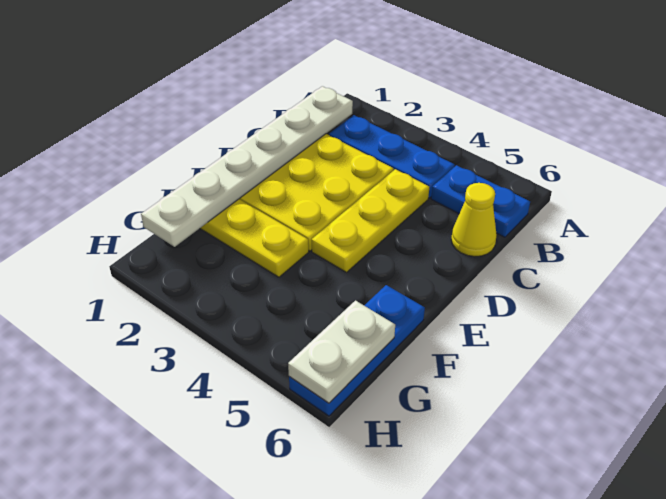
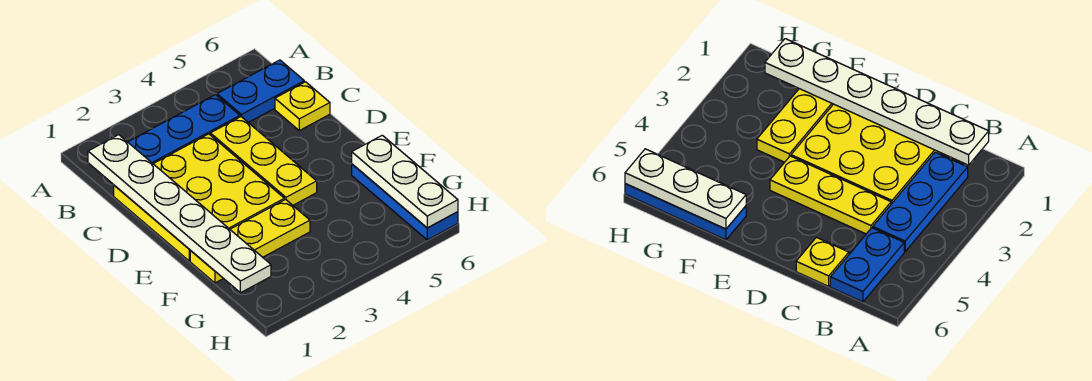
yellow cone C6 level 1 -> yellow plate C6 level 1
white plate G6:H6 level 2 -> white plate F6:H6 level 2

